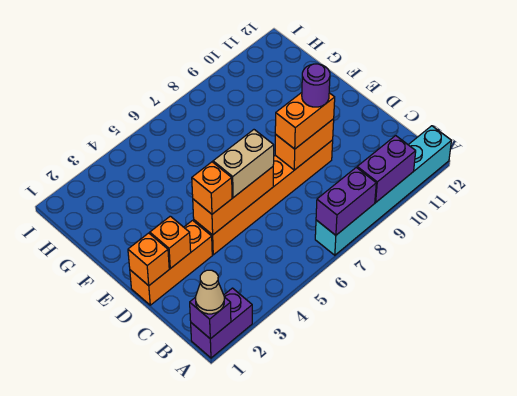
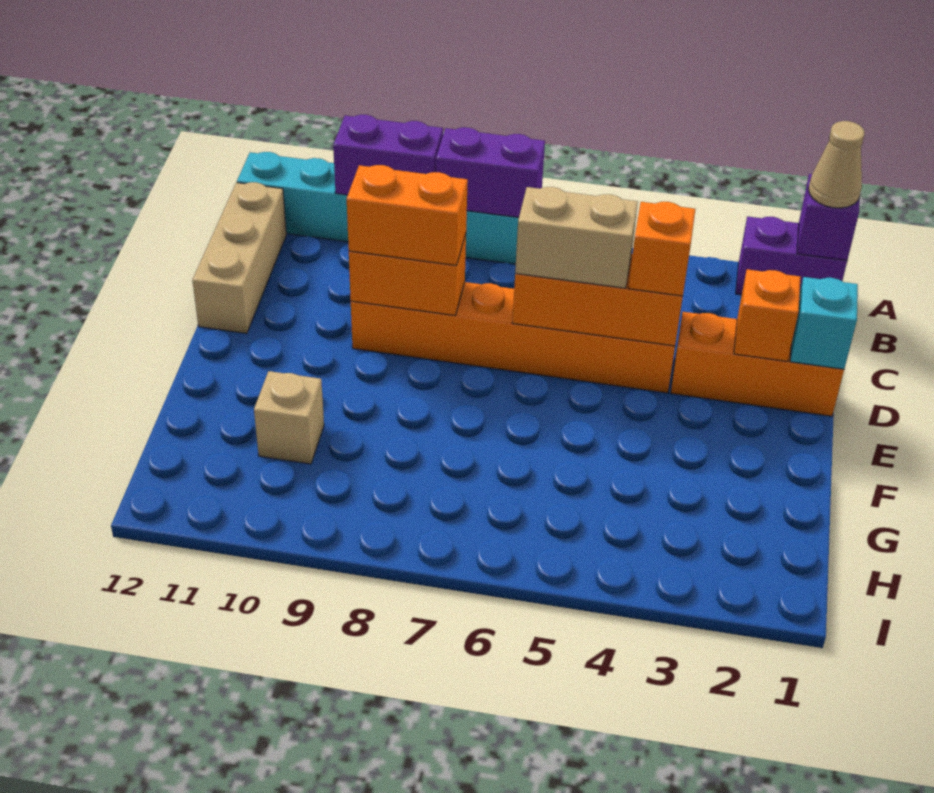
none -> tan brick B12:D12 level 1
orange brick D1 level 2 -> cyan brick D1 level 2
purple round brick D9 level 4 -> none
none -> tan brick G10 level 1

